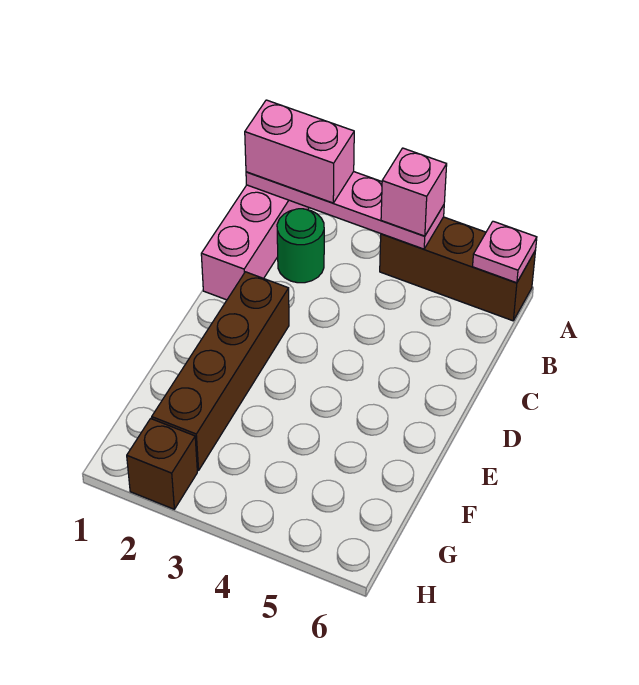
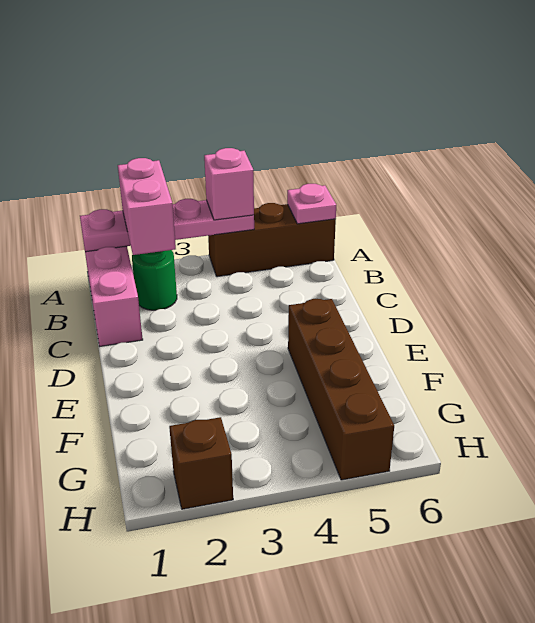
pink brick A1:A2 level 3 -> pink brick A2:B2 level 3
brown brick D2:G2 level 1 -> brown brick E5:H5 level 1

